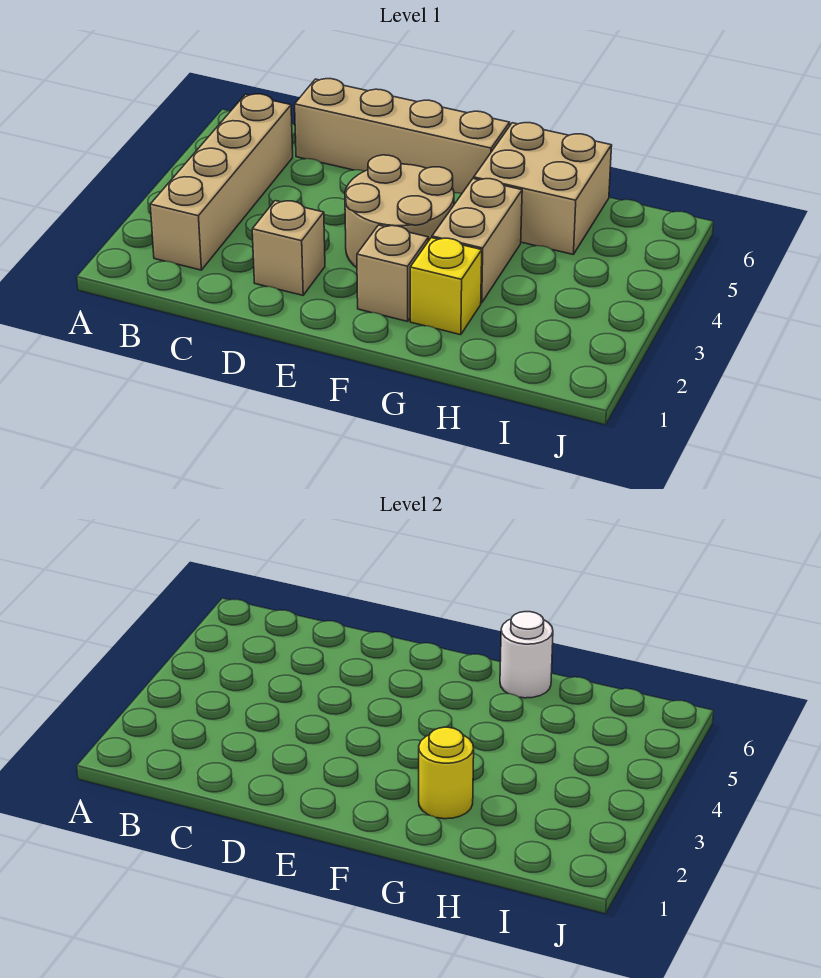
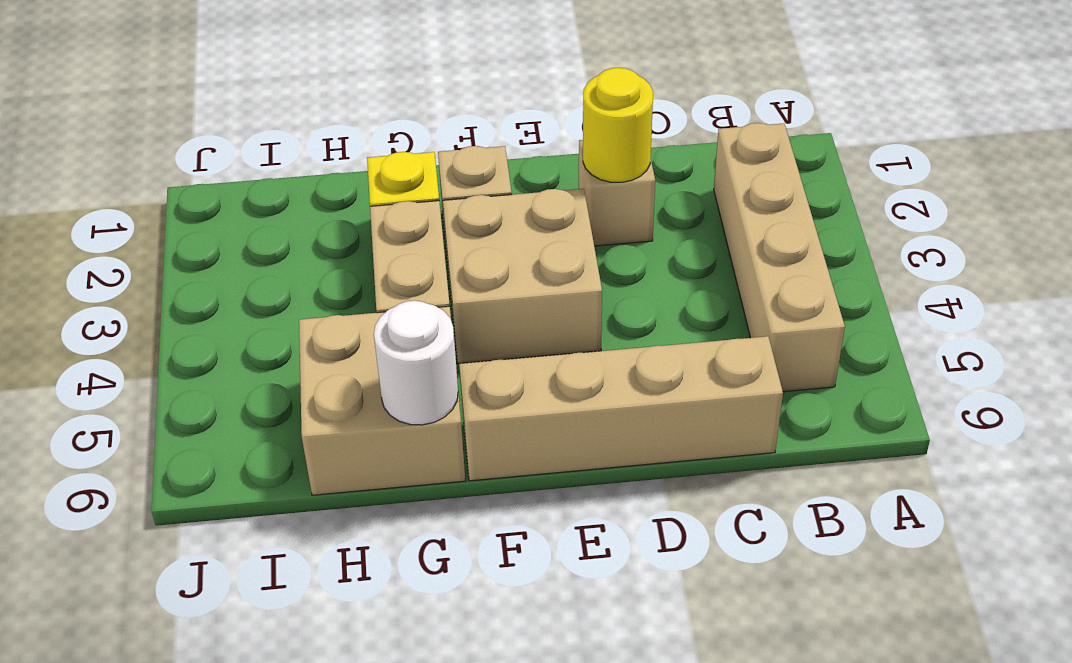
tan round brick E3:F4 level 1 -> tan brick E3:F4 level 1
yellow round brick G2 level 2 -> yellow round brick D2 level 2

